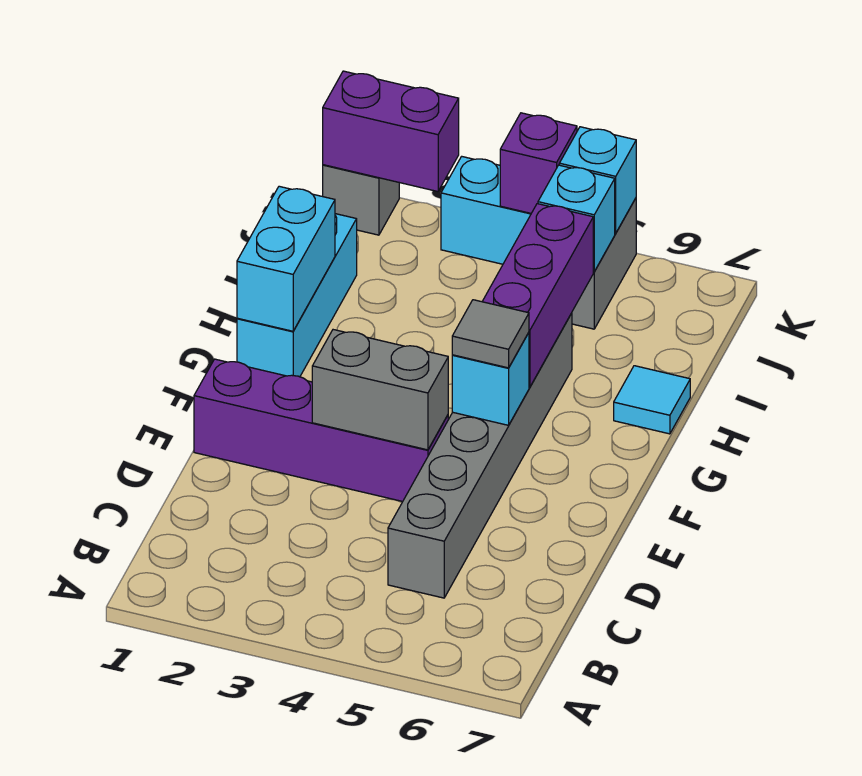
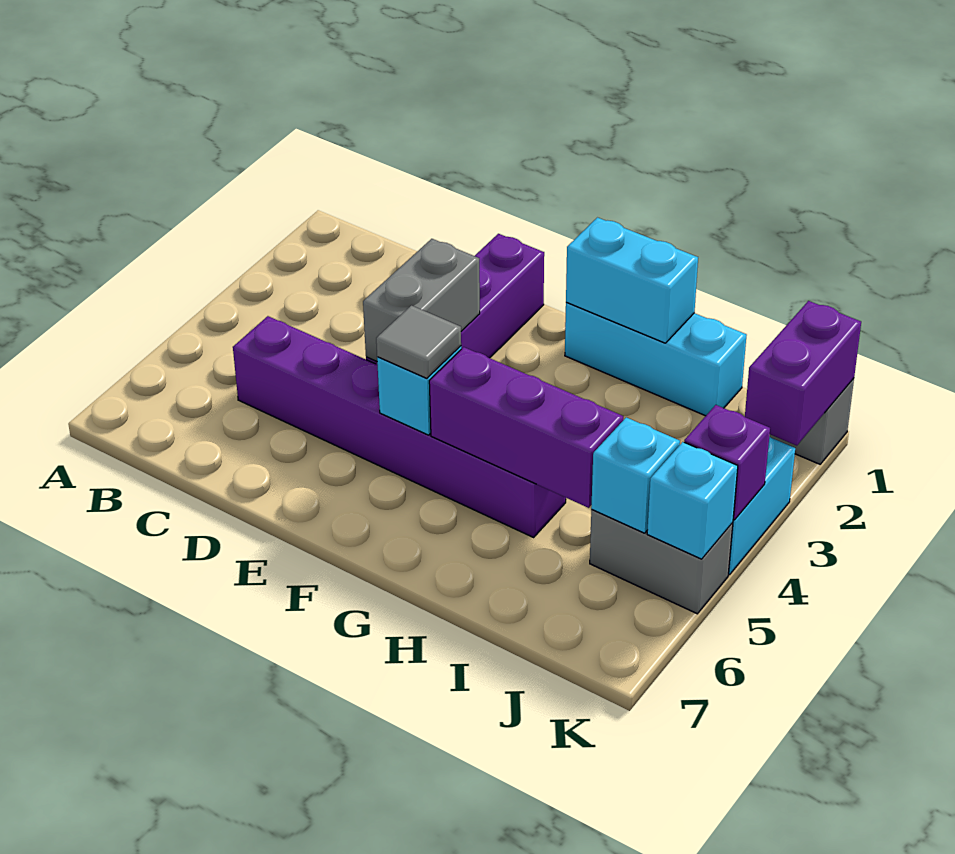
grey brick C5:H5 level 1 -> purple brick C5:H5 level 1
cyan tile H7 level 1 -> none

